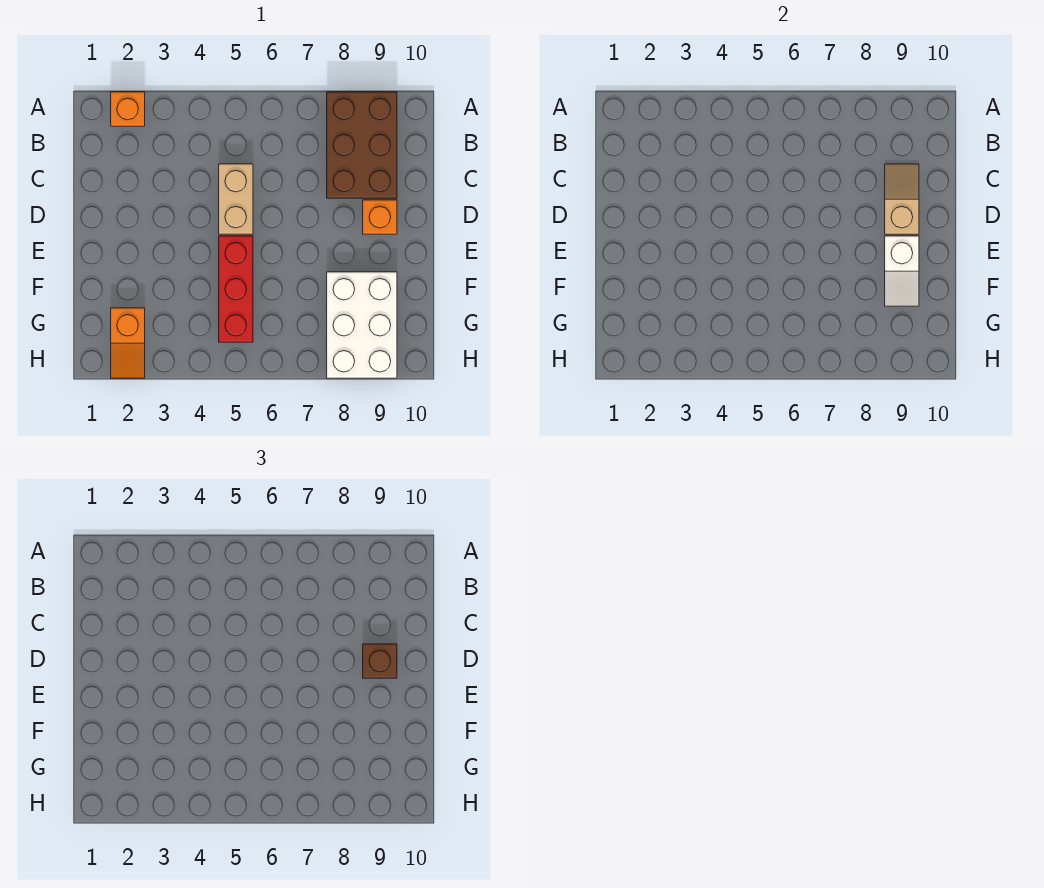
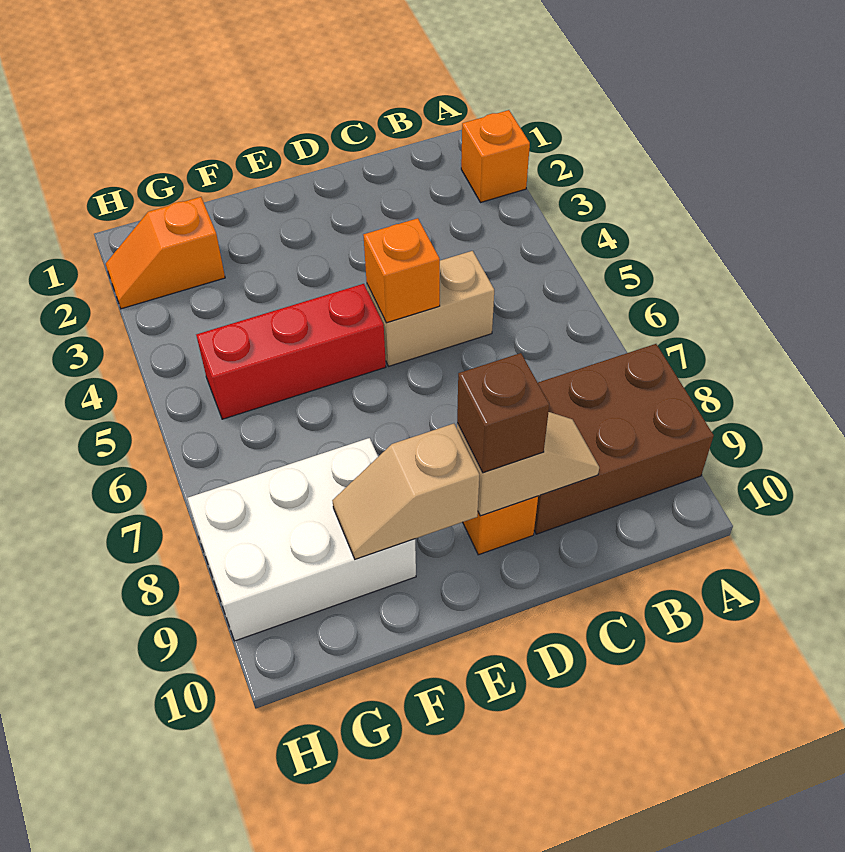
none -> orange brick D5 level 2
white slope E9:F9 level 2 top E -> tan slope E9:F9 level 2 top E

